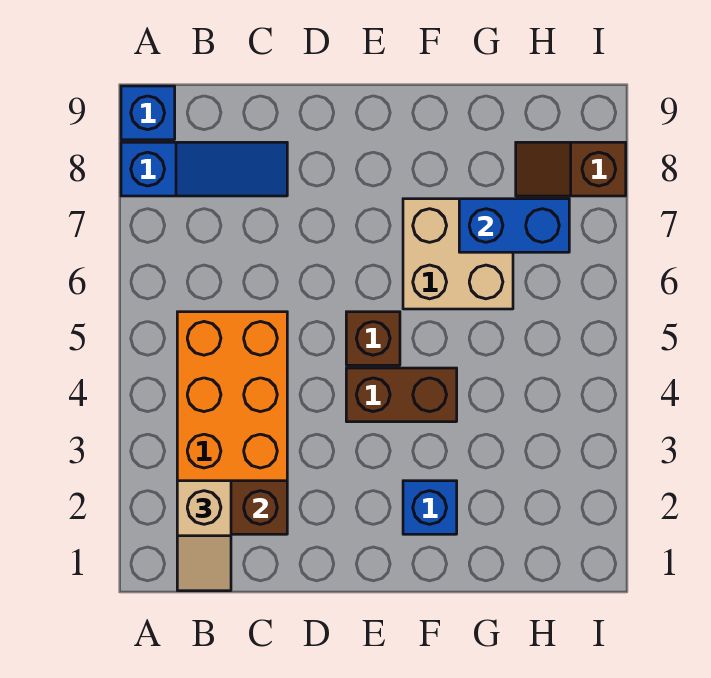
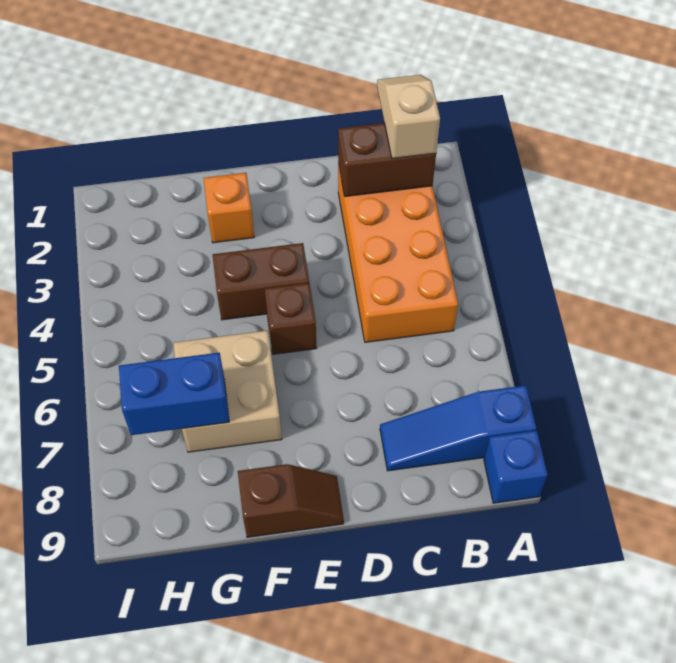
blue brick F2 level 1 -> orange brick F2 level 1
brown slope H8:I8 level 1 top I -> brown slope E9:F9 level 1 top F

